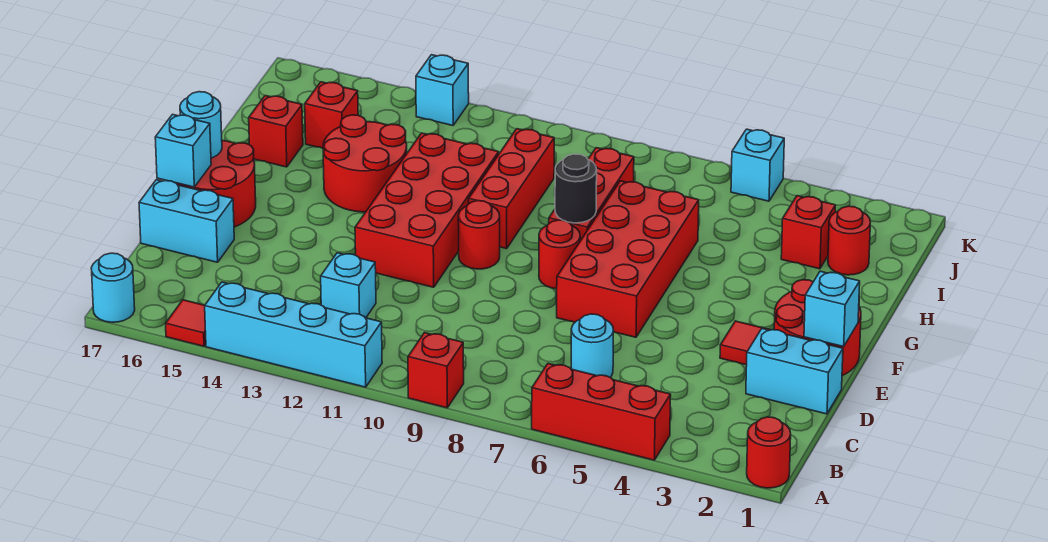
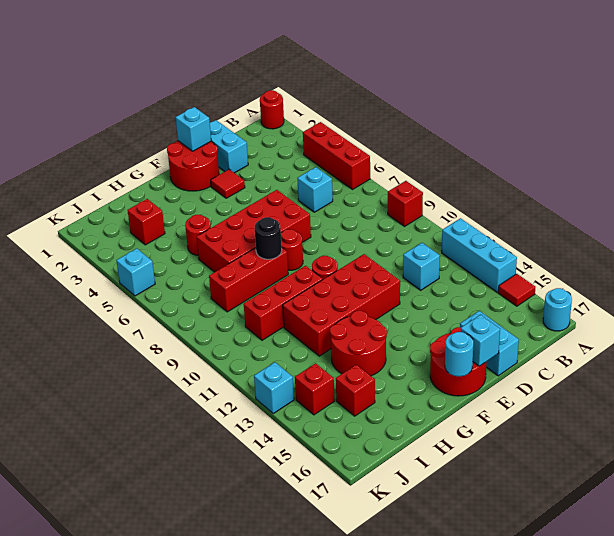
cyan brick A11:A14 level 1 -> cyan brick A12:A14 level 1
cyan round brick C6 level 1 -> cyan brick C6 level 1
red brick H16 level 1 -> red brick J14 level 1
red round brick I2 level 1 -> red round brick H5 level 1

